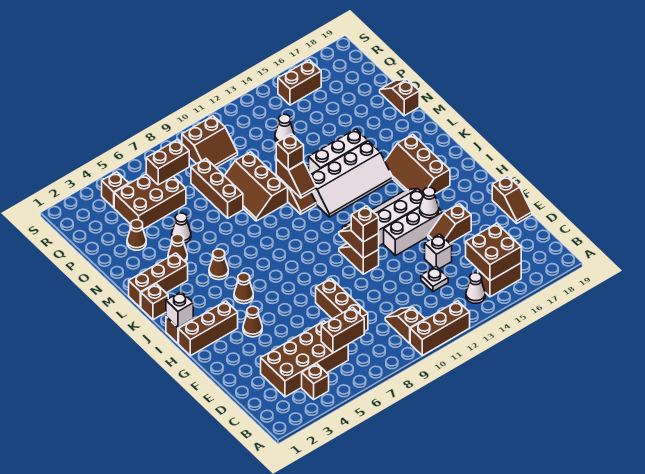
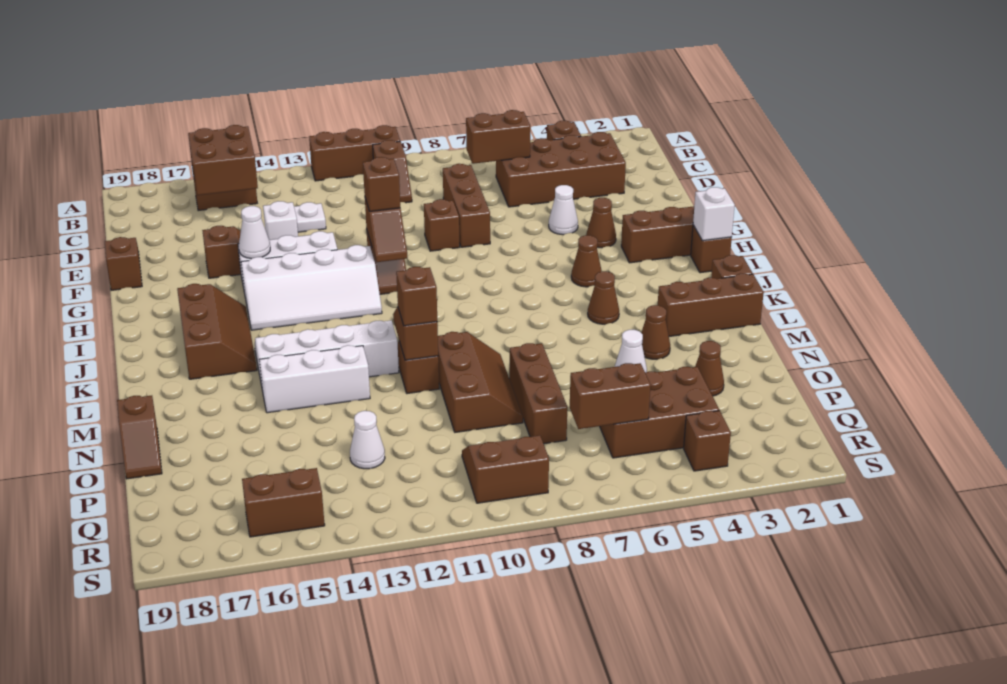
white cone B14 level 1 -> white cone F5 level 1
none -> brown brick F9 level 1

